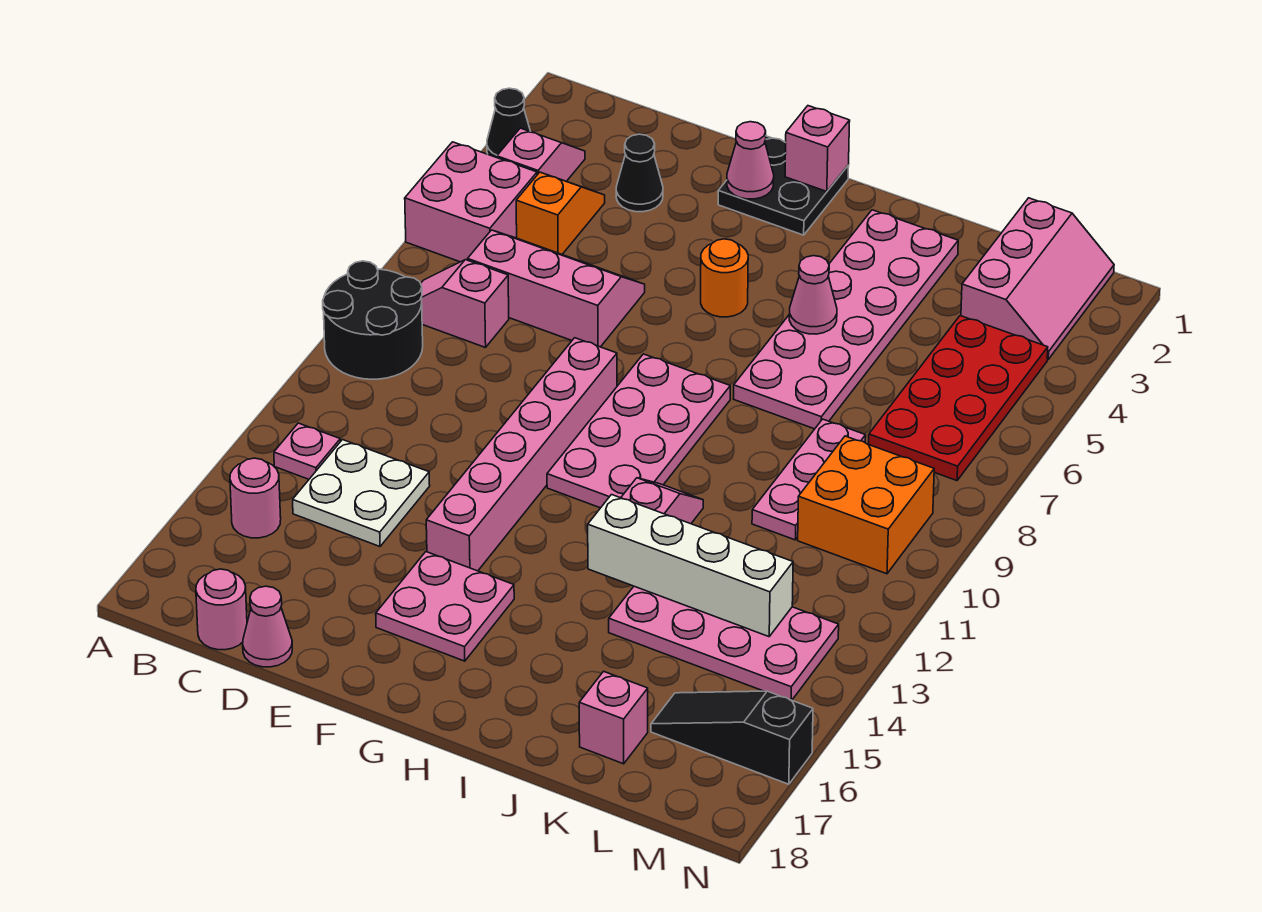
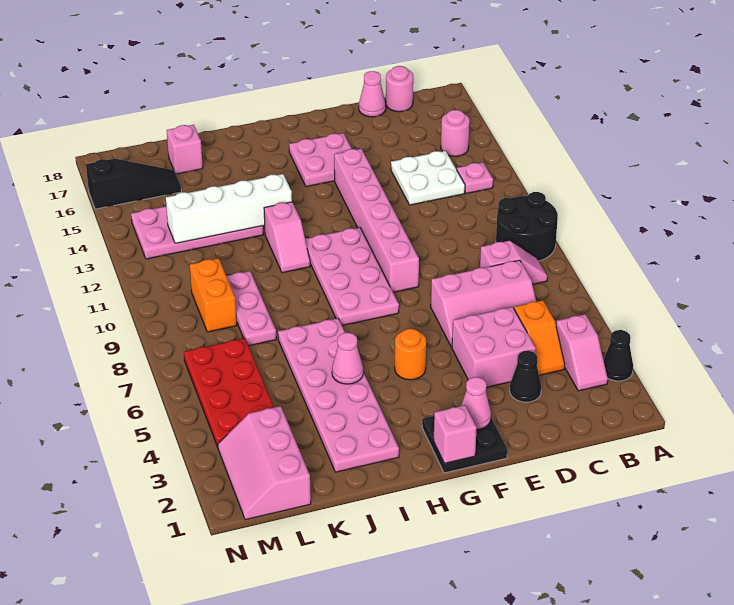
pink brick A5:B6 level 1 -> pink brick D4:E5 level 1
orange brick L9:M10 level 1 -> orange brick L9:L10 level 1

